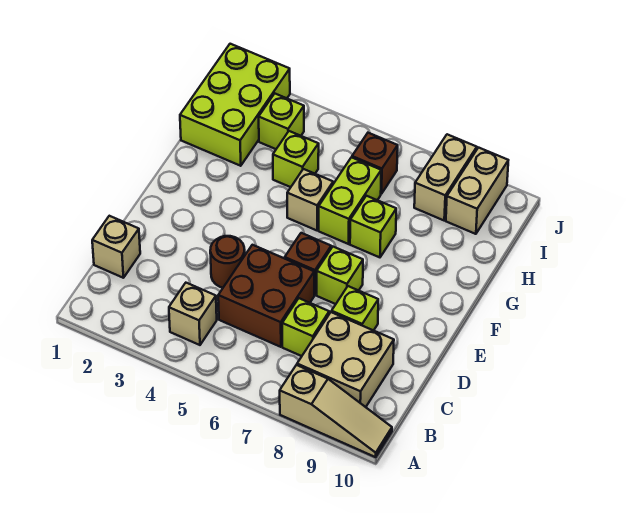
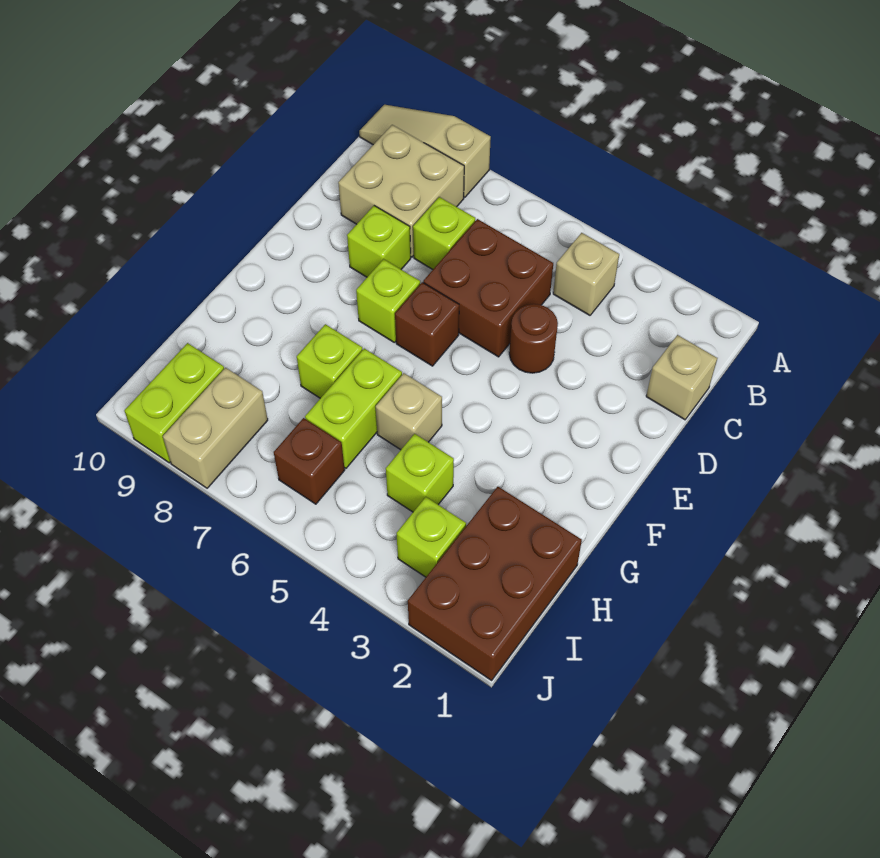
lime brick H1:J2 level 1 -> brown brick H1:J2 level 1
tan brick I9:J9 level 1 -> lime brick I9:J9 level 1

